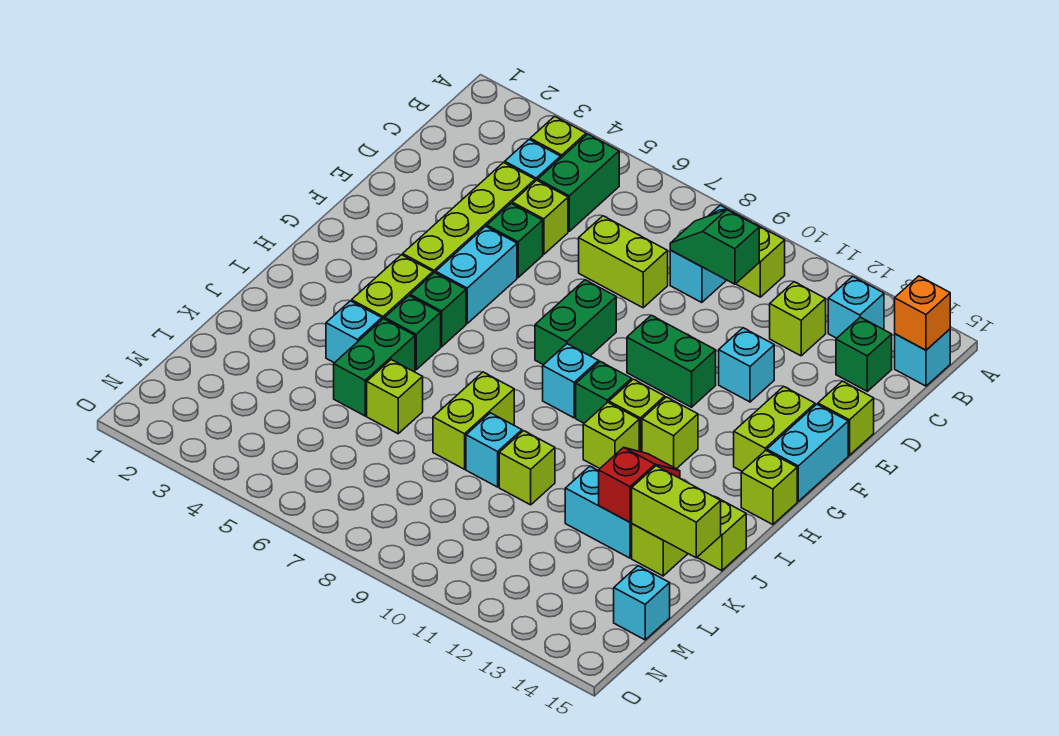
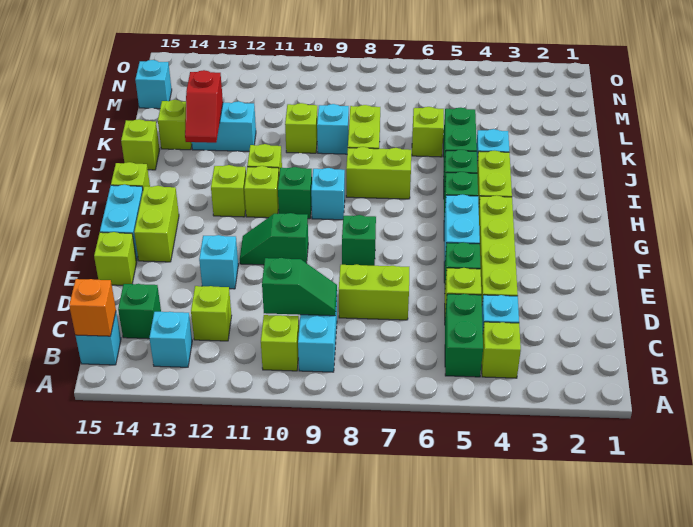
green brick F8:G8 level 1 -> green brick F8 level 1
green brick F10:F11 level 1 -> green slope F10:F11 level 1 top 10
lime brick K14:K15 level 2 -> lime brick I7:I8 level 1

